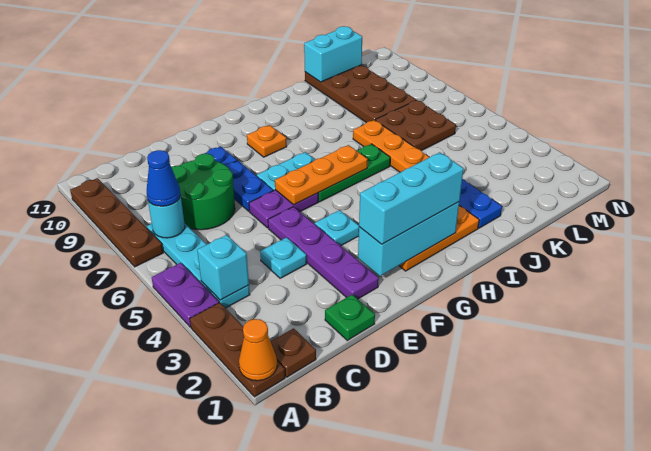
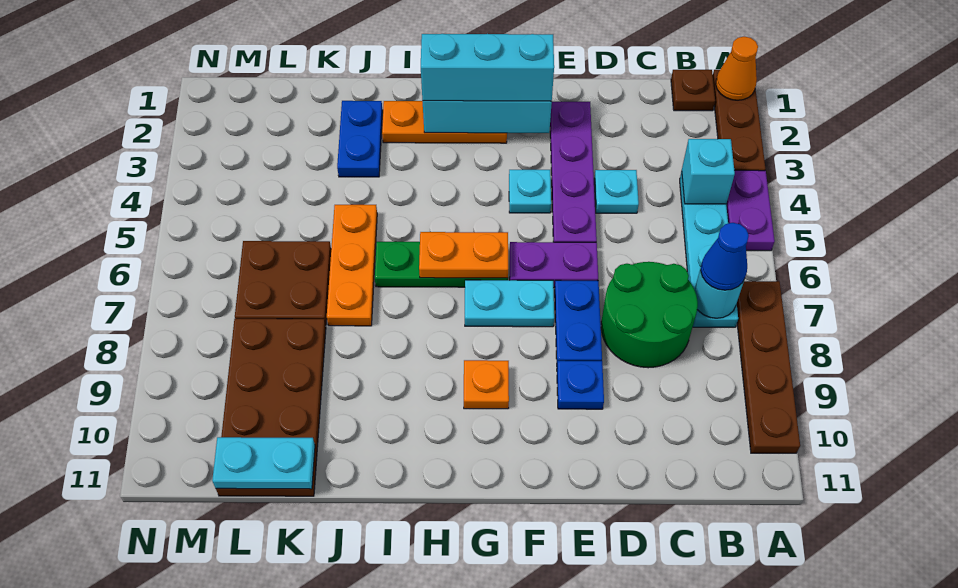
green plate D1 level 1 -> none
orange plate F6:H6 level 2 -> orange plate G6:H6 level 2
cyan brick K11:L11 level 2 -> cyan plate K11:L11 level 2

